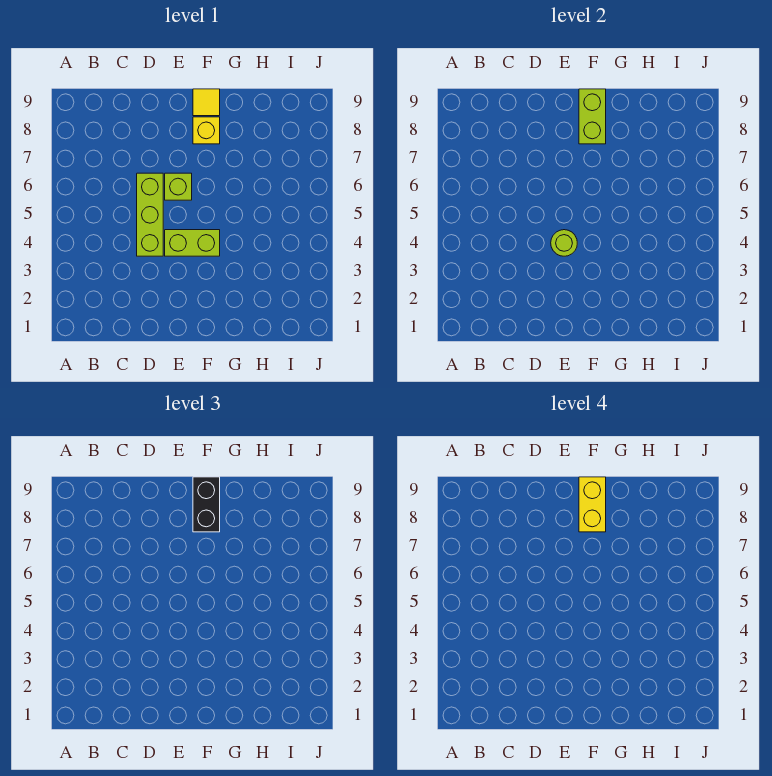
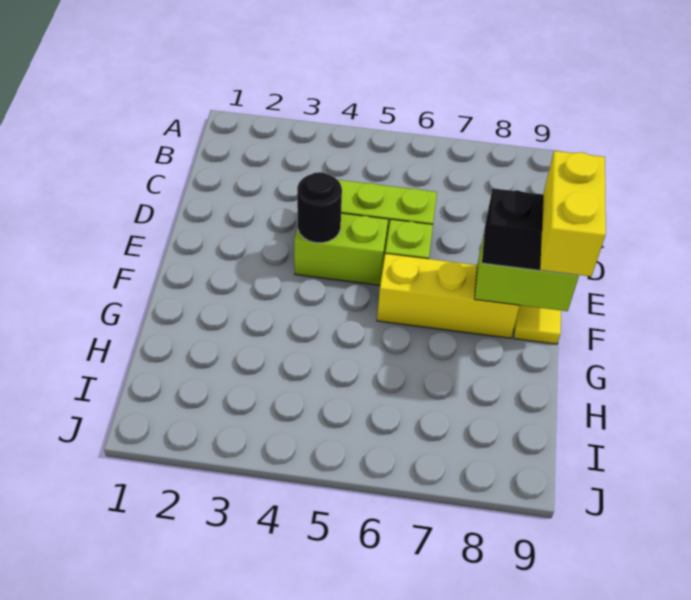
lime brick E4:F4 level 1 -> lime brick E4:E5 level 1
lime round brick E4 level 2 -> black round brick E4 level 2
yellow brick F8 level 1 -> yellow brick F6:F8 level 1
yellow brick F8:F9 level 4 -> yellow brick F9:G9 level 4

